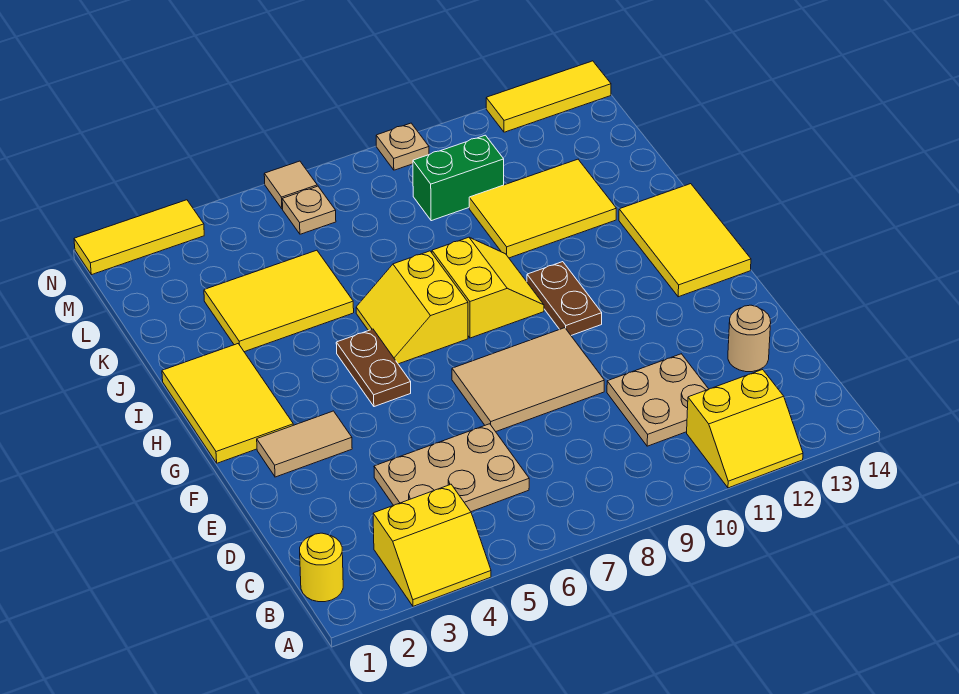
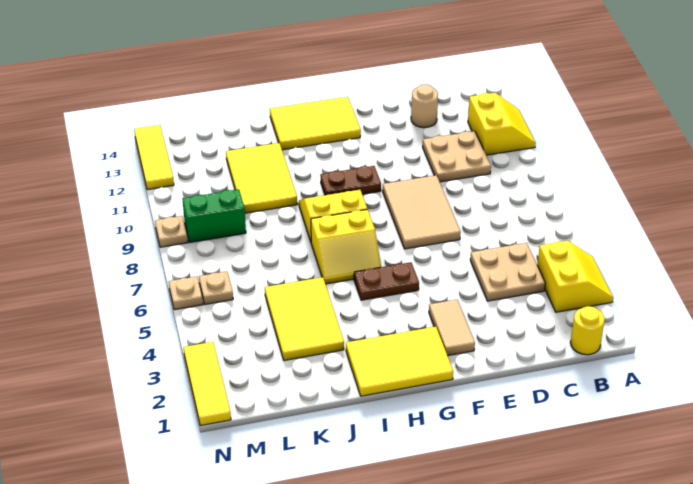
tan plate C4:D6 level 1 -> tan plate C4:D5 level 1
green brick L9:L10 level 1 -> green brick L9:M9 level 1
tan tile N6 level 1 -> tan plate N6 level 1

